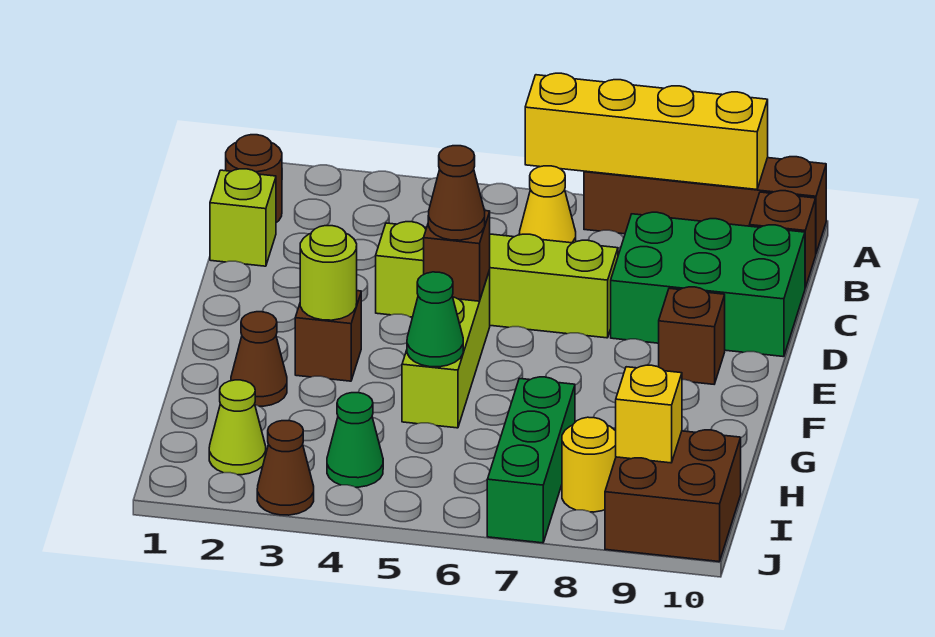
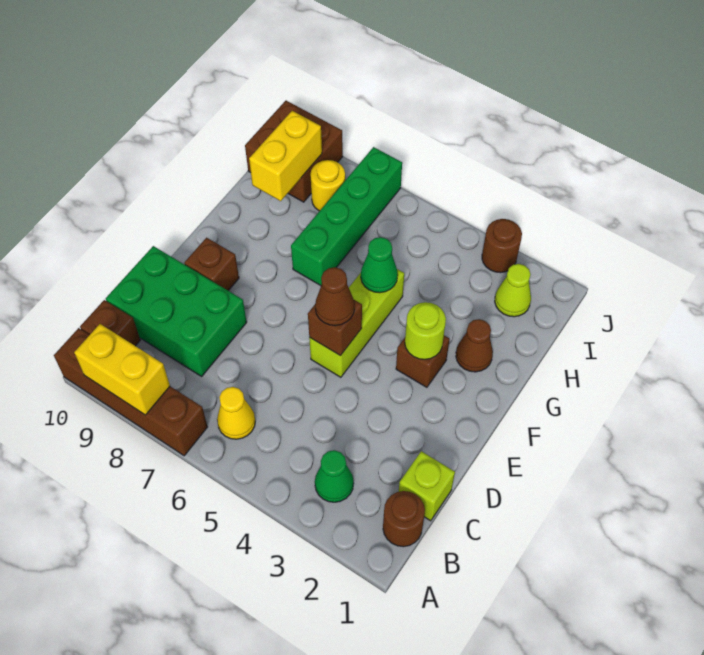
yellow brick A6:A9 level 2 -> yellow brick A8:A9 level 2
lime brick D4:D7 level 1 -> none
green brick H7:J7 level 1 -> green brick G7:J7 level 1
green cone I4 level 1 -> green cone B3 level 1
yellow brick I9 level 2 -> yellow brick H9:I9 level 2
brown cone J3 level 1 -> brown round brick J3 level 1

